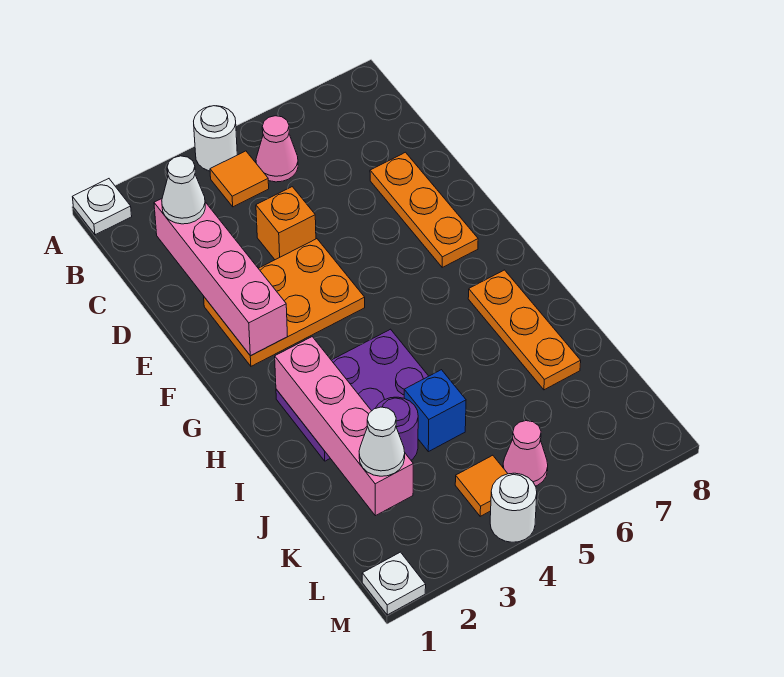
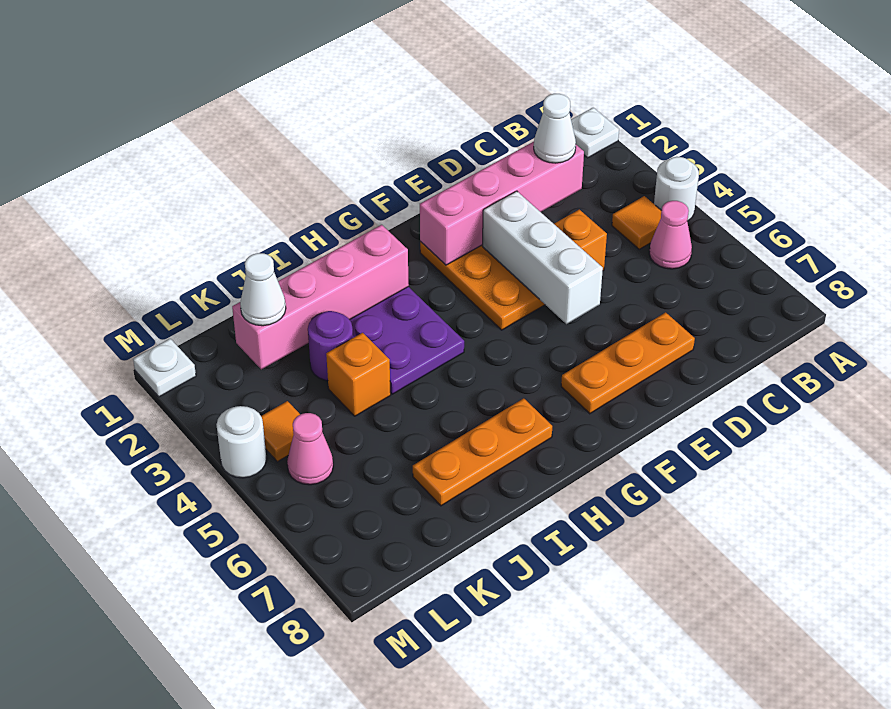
none -> white brick E3:E5 level 2
blue brick J4 level 1 -> orange brick J4 level 1

